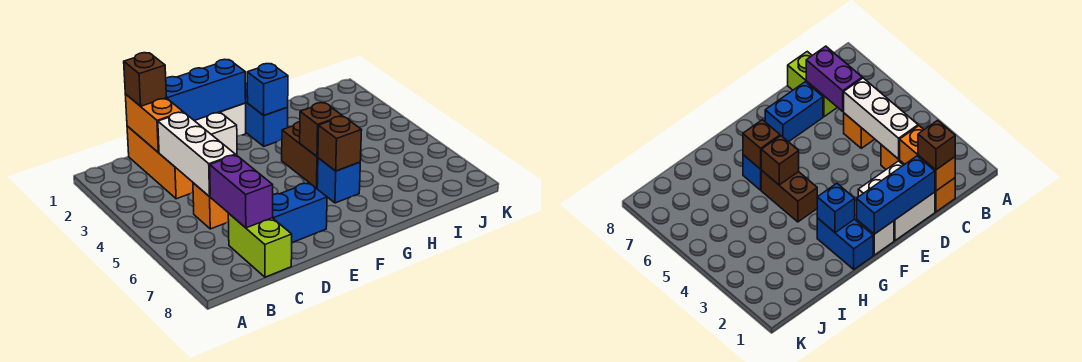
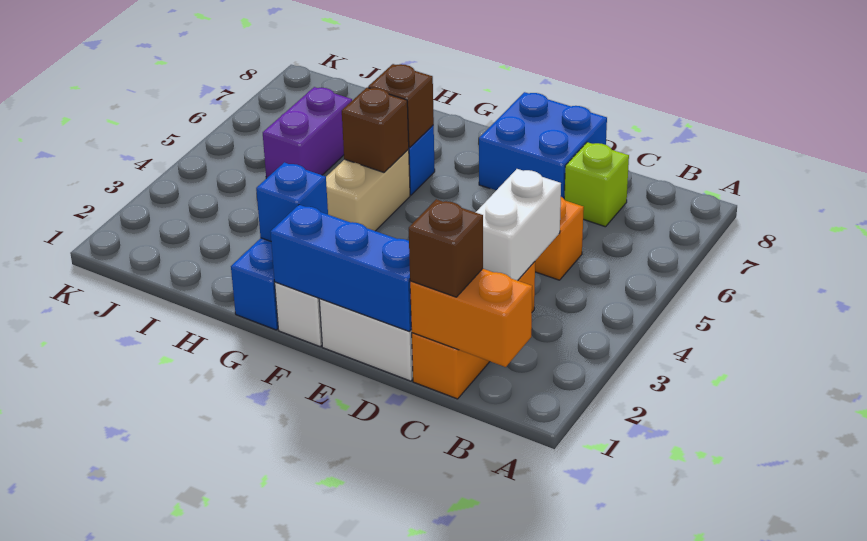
orange brick C1:C2 level 2 -> orange brick B1:C1 level 2
white brick C3:C5 level 2 -> white brick C3:C4 level 2
purple brick C6:C7 level 2 -> purple brick I5:I6 level 1
lime brick C7:C8 level 1 -> lime brick C7 level 1
blue brick D7:E7 level 1 -> blue brick D7:E8 level 1
brown brick G4:G5 level 1 -> tan brick G4:G5 level 1

